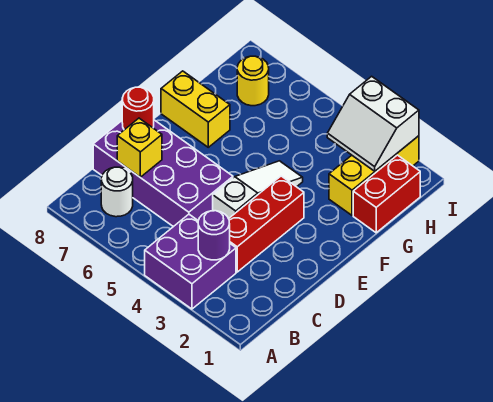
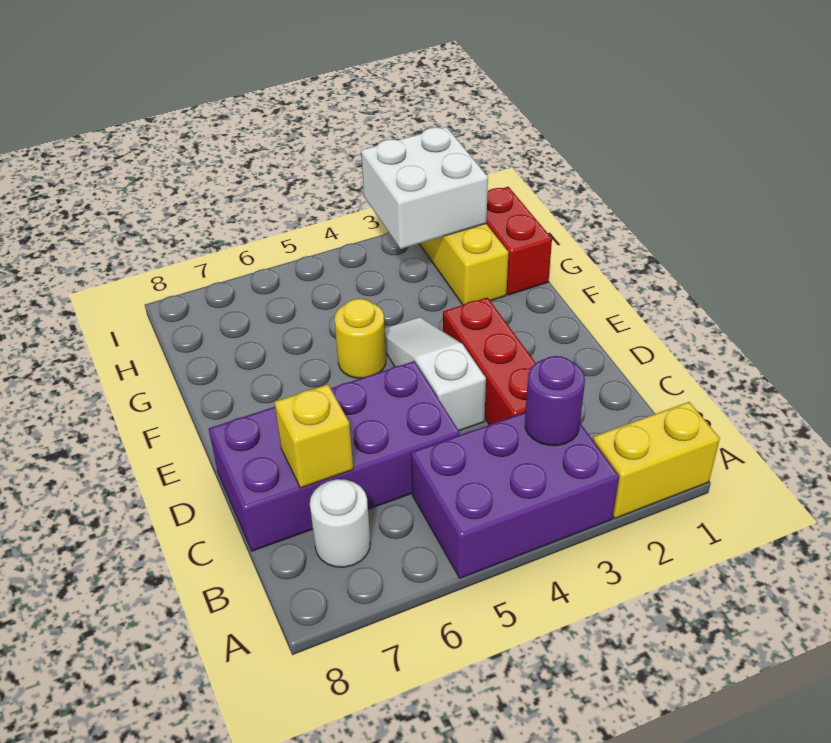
purple brick A3:B4 level 1 -> purple brick A3:B5 level 1
red round brick D8 level 2 -> none
yellow brick F7:F8 level 1 -> yellow brick A1:A2 level 1
white slope H2:I3 level 2 top I -> white brick H2:I3 level 2
yellow round brick H7 level 1 -> yellow round brick F5 level 1

